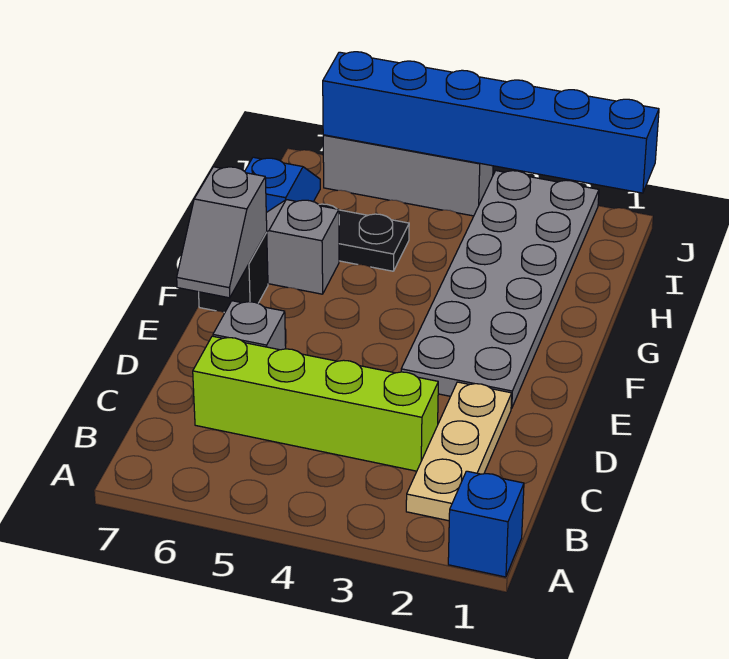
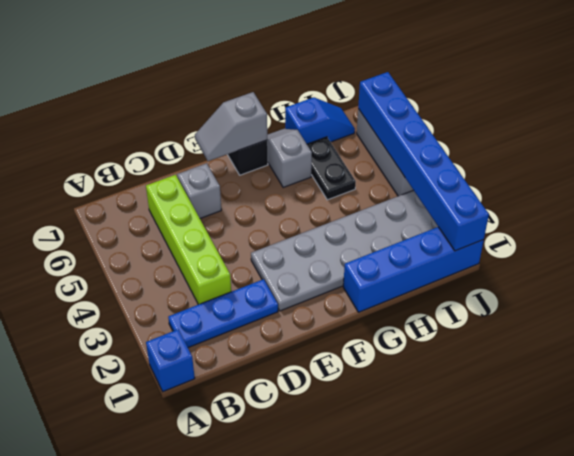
tan plate B2:D2 level 1 -> blue plate B2:D2 level 1
none -> blue brick G1:J1 level 1

